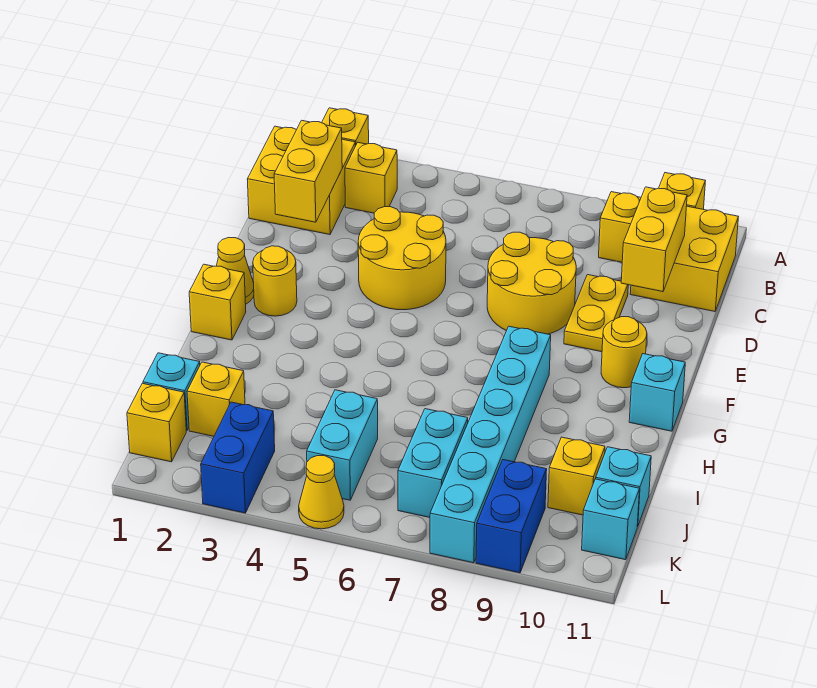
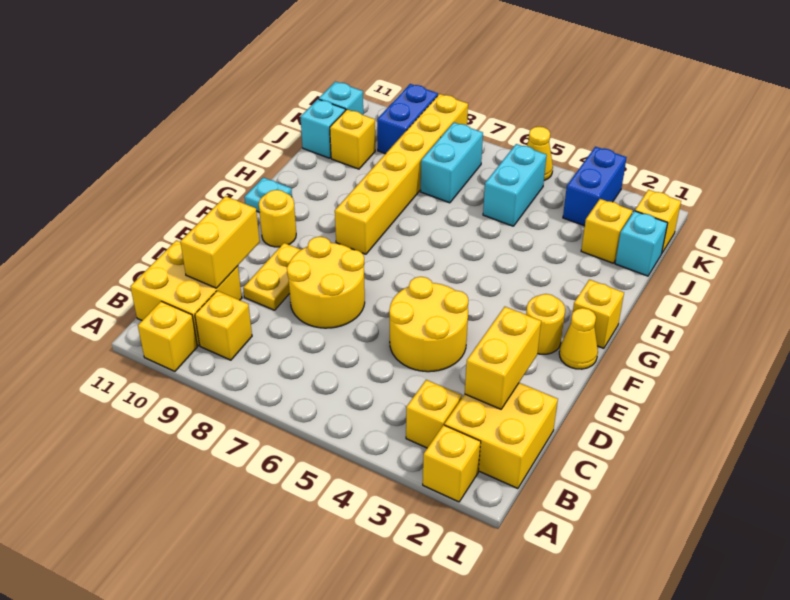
cyan brick G8:L8 level 1 -> yellow brick G8:L8 level 1
cyan brick G11 level 1 -> cyan plate G11 level 1

